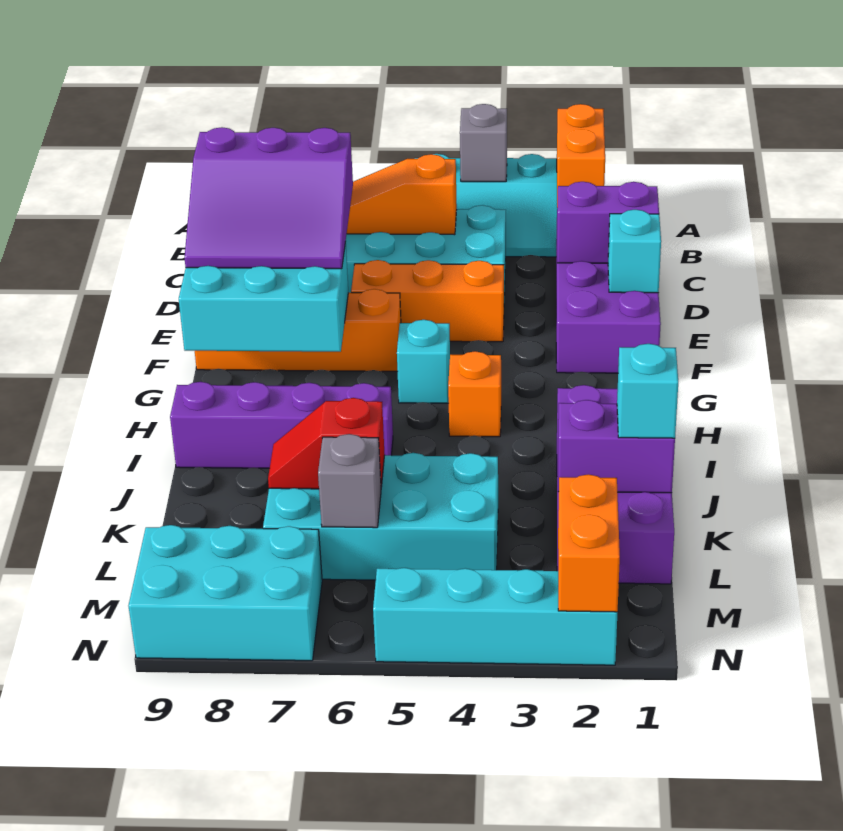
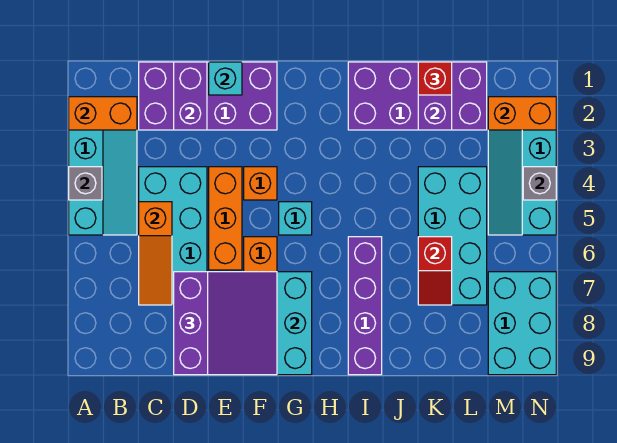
orange brick H4 level 1 -> orange brick F4 level 1
cyan brick K1 level 3 -> red brick K1 level 3
grey brick L6 level 2 -> grey brick N4 level 2

